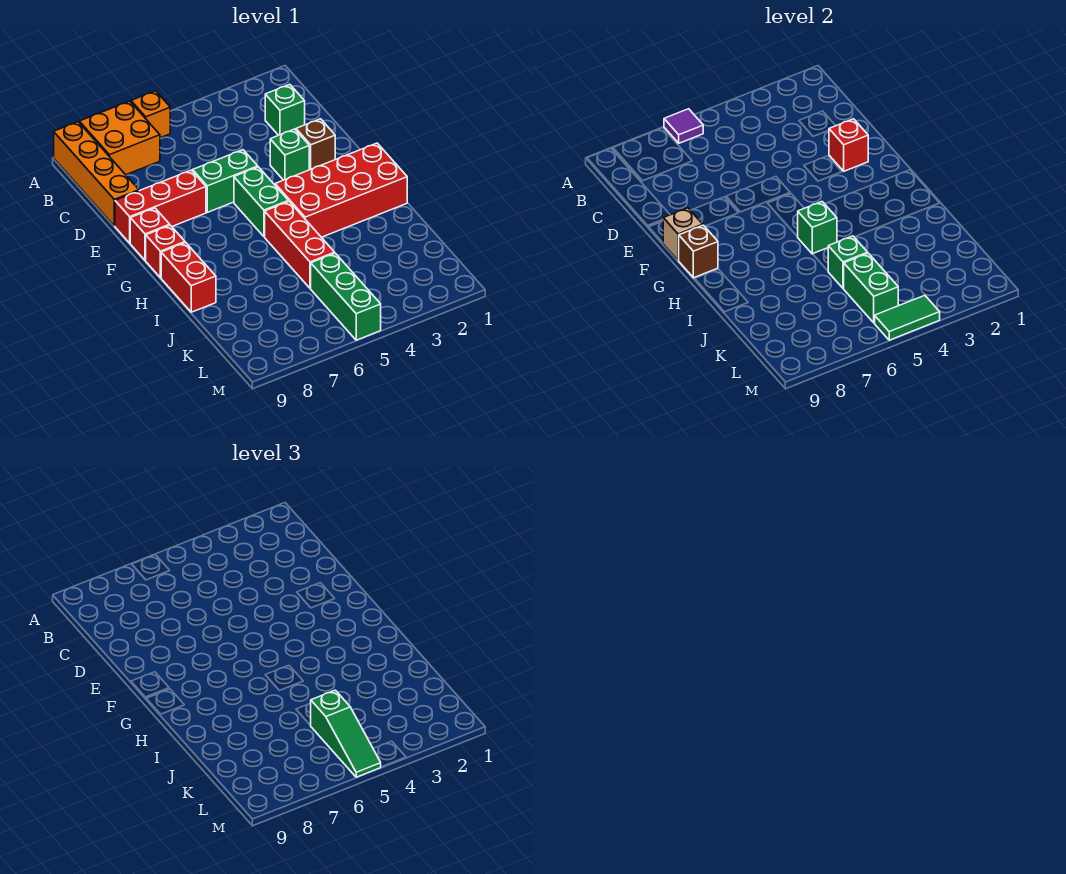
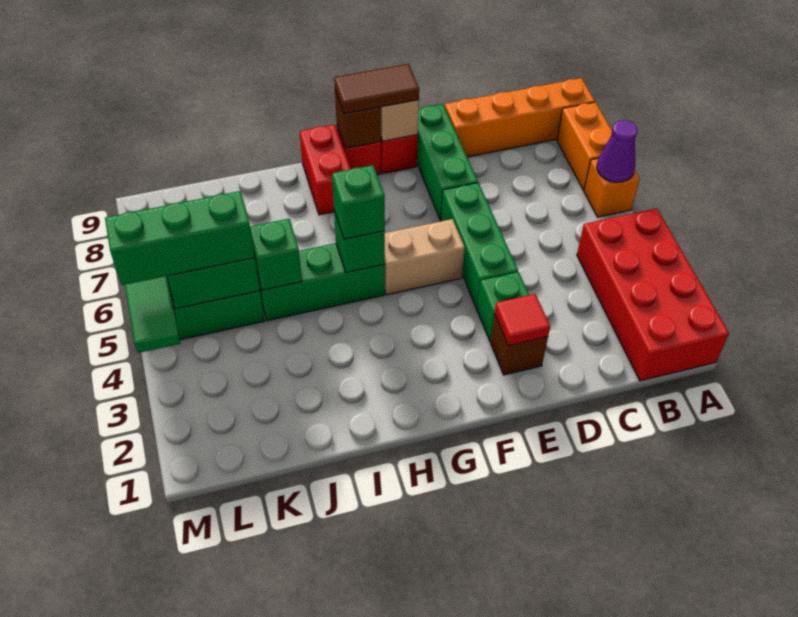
purple tile A6 level 2 -> purple cone A6 level 2
orange brick A7:B8 level 1 -> orange brick A7:A8 level 1
green brick C2 level 1 -> green brick H5 level 3
red brick E2 level 2 -> red tile E2 level 2
green brick E5:E6 level 1 -> green brick E4:E6 level 1
red brick E7:E9 level 1 -> green brick E7:E9 level 1
green brick F5:G5 level 1 -> tan brick F5:G5 level 1
none -> brown tile F9:G9 level 3
red brick G1:H4 level 1 -> red brick A1:B4 level 1
red brick H5:J5 level 1 -> green brick H5:J5 level 1
red brick H9:I9 level 1 -> red brick H8:H9 level 1
green slope K5:M5 level 3 top K -> green brick K5:M5 level 3

